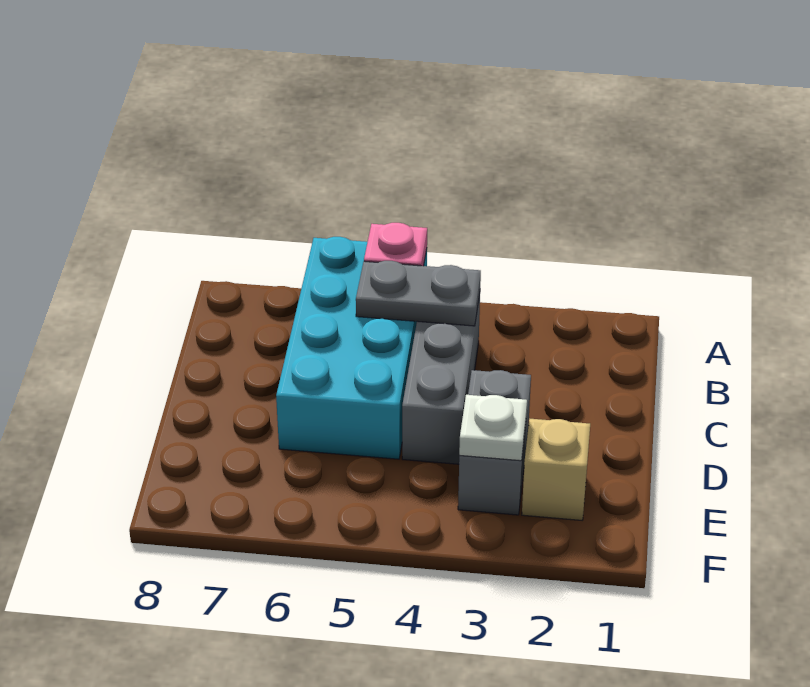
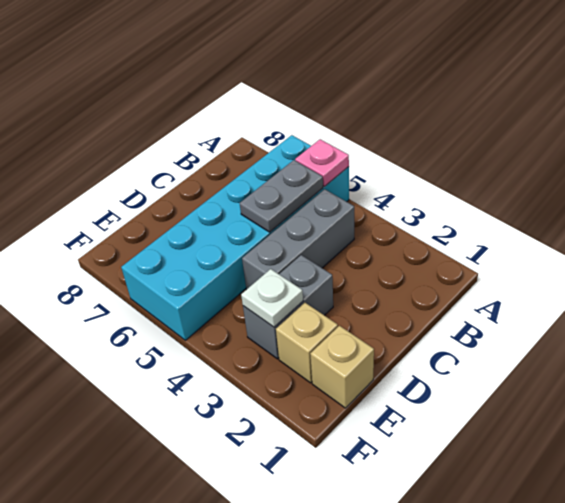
cyan brick A5:D6 level 1 -> cyan brick A5:F6 level 1
grey plate B4:B5 level 2 -> grey plate B5:C5 level 2
none -> tan brick E1 level 1

